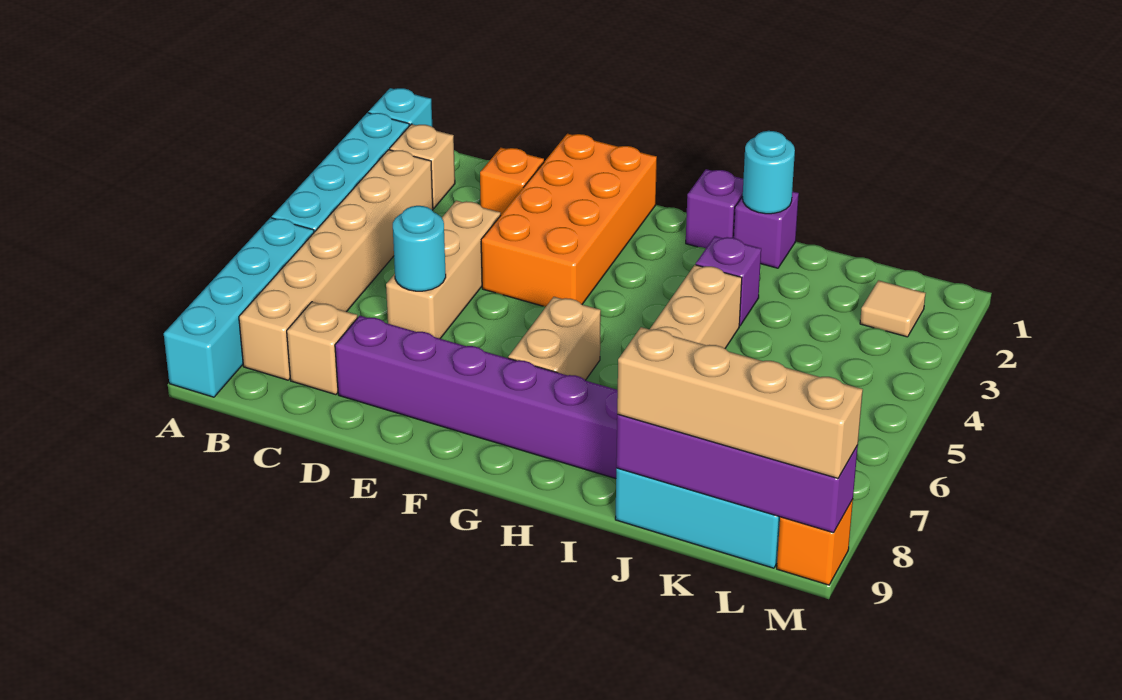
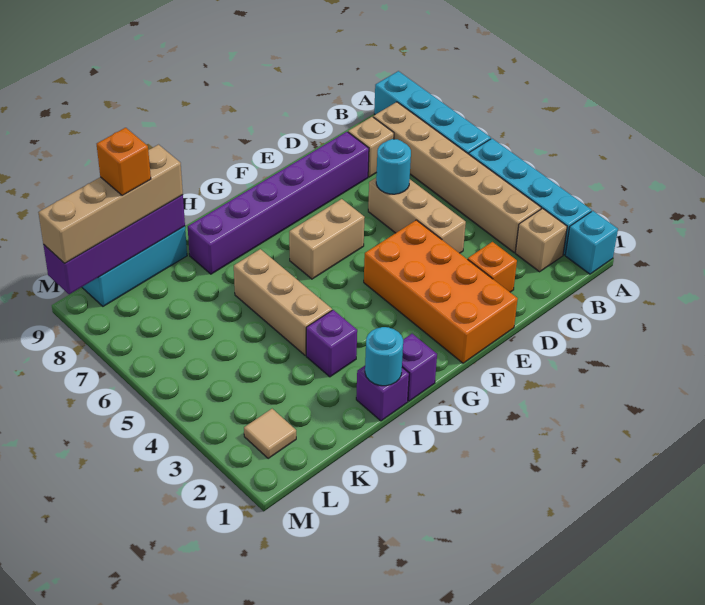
tan brick G6:G7 level 1 -> tan brick F6:G6 level 1
orange brick M9 level 1 -> orange brick K9 level 4

